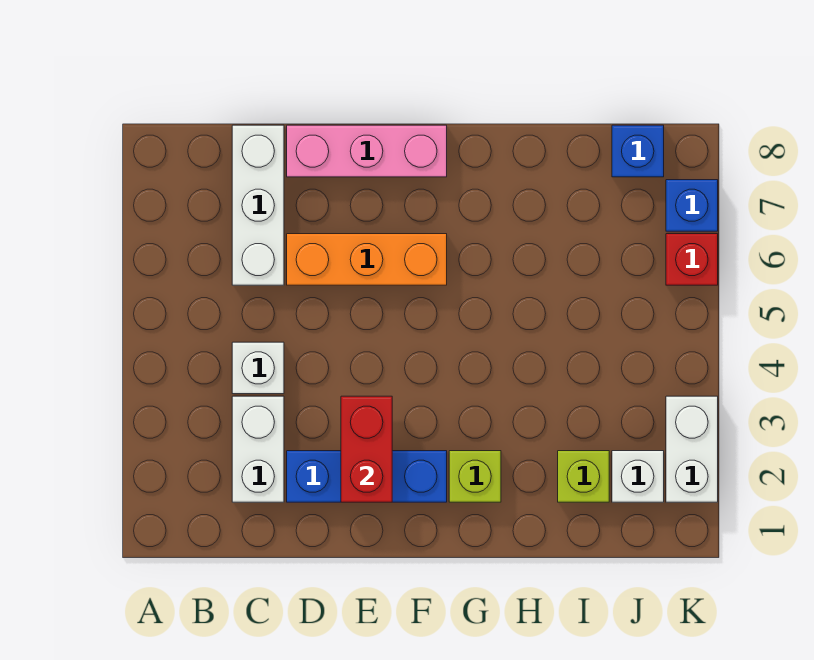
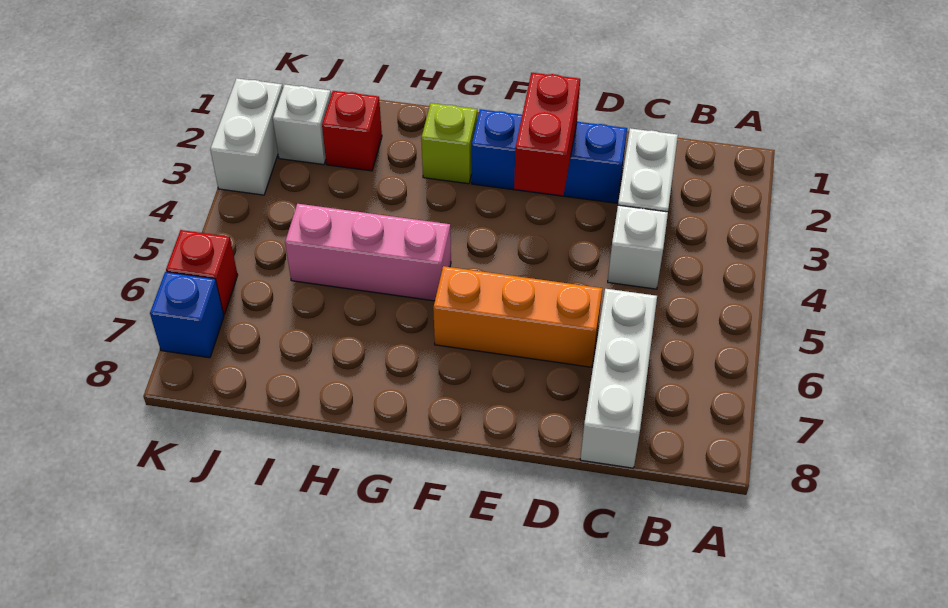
pink brick D8:F8 level 1 -> pink brick G5:I5 level 1
lime brick I2 level 1 -> red brick I2 level 1
blue brick J8 level 1 -> none

